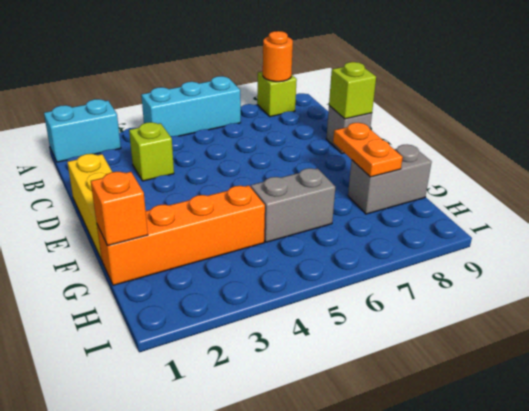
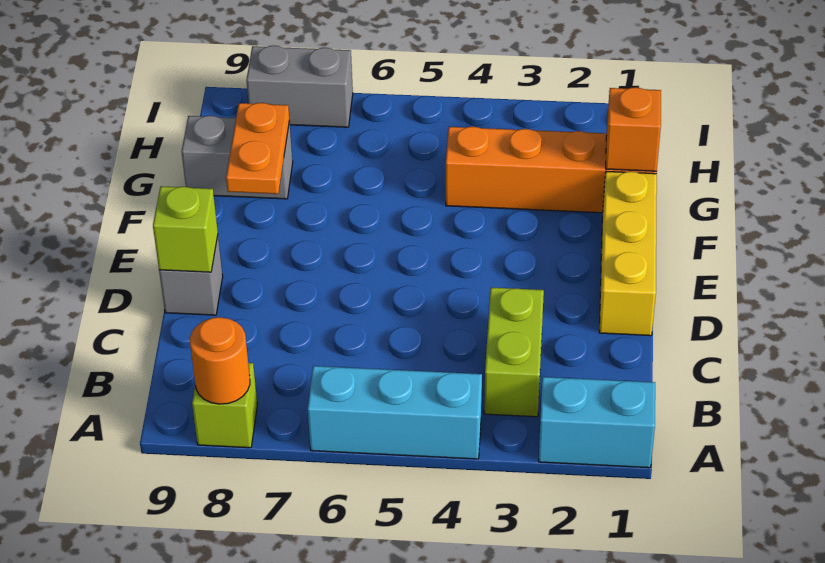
lime brick C3 level 1 -> lime brick B3:C3 level 1
grey brick G5:G6 level 1 -> grey brick I7:I8 level 1

